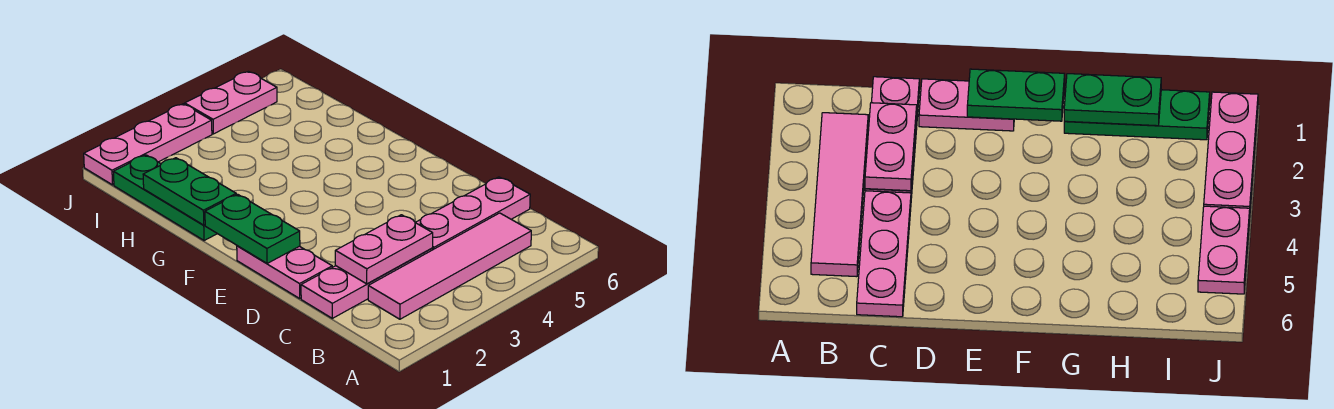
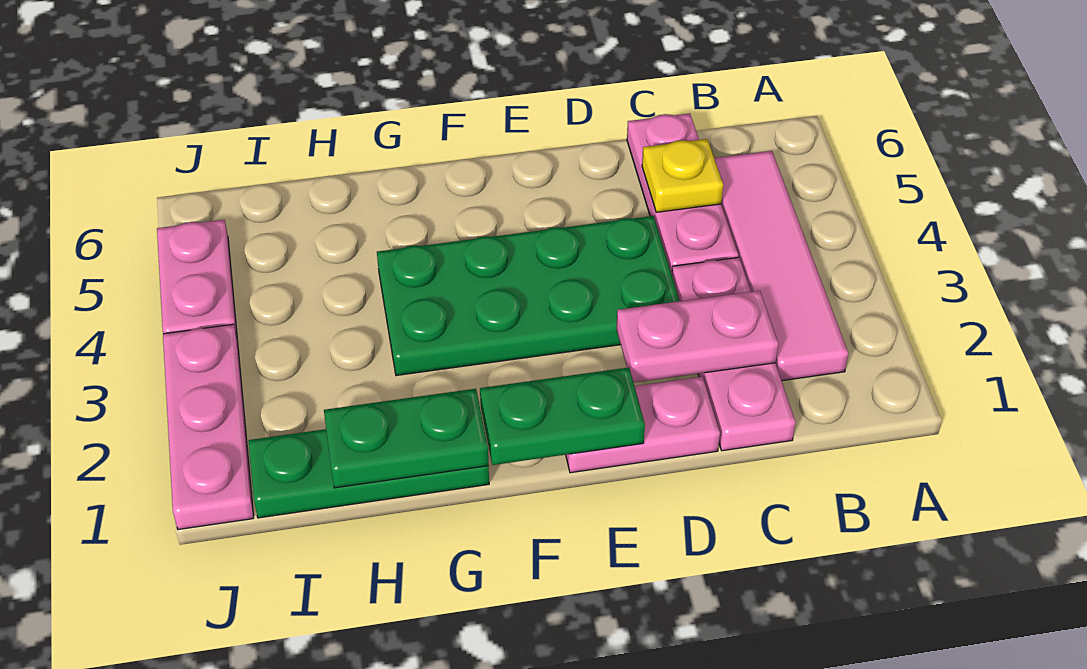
pink plate C2:C3 level 2 -> pink plate C2:D2 level 2
none -> yellow plate C5 level 2
none -> green plate D3:G4 level 1

